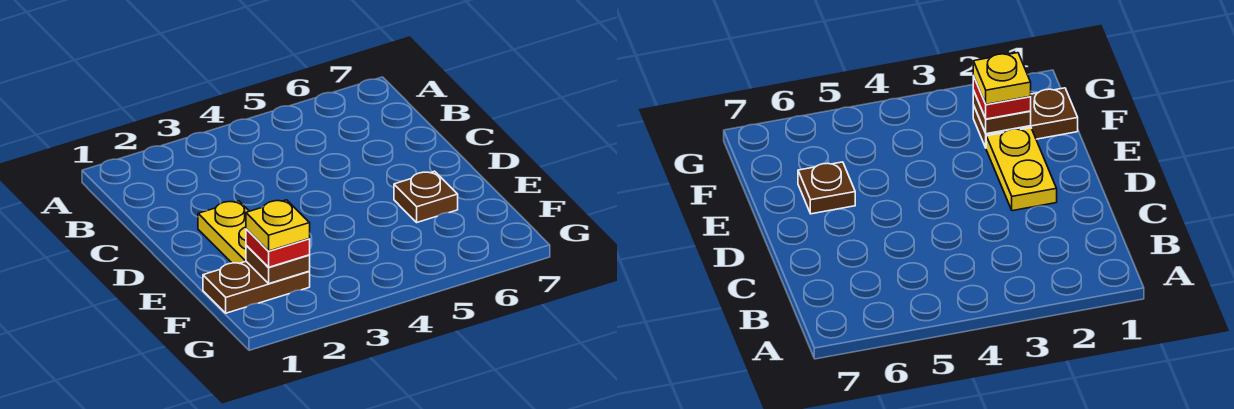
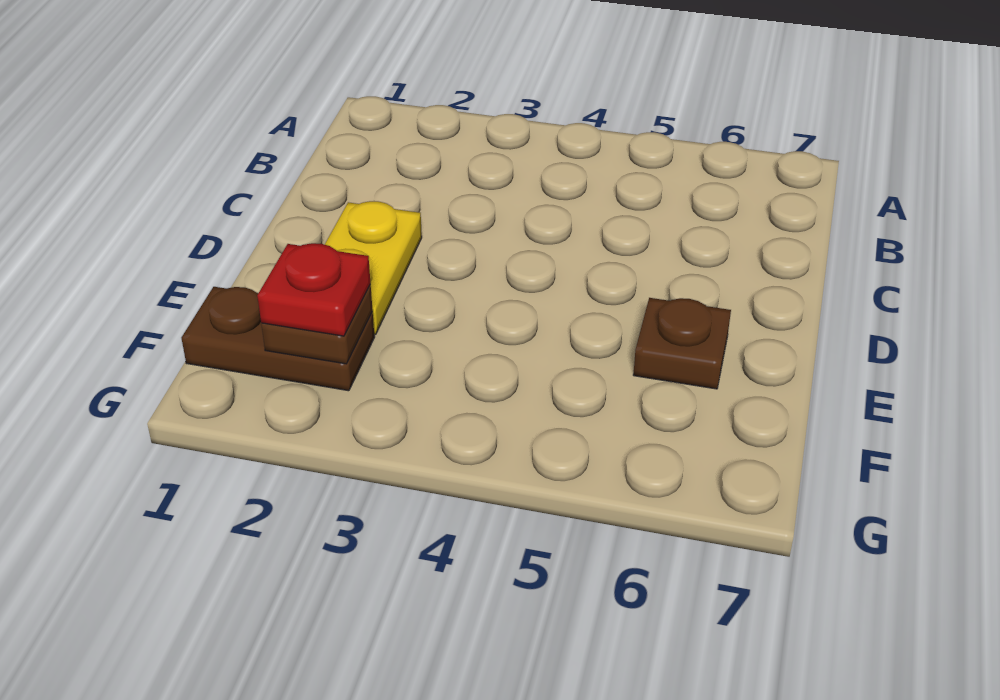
yellow plate F2 level 4 -> none

